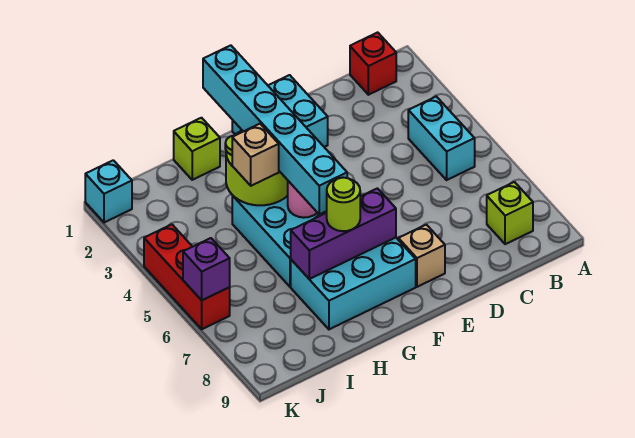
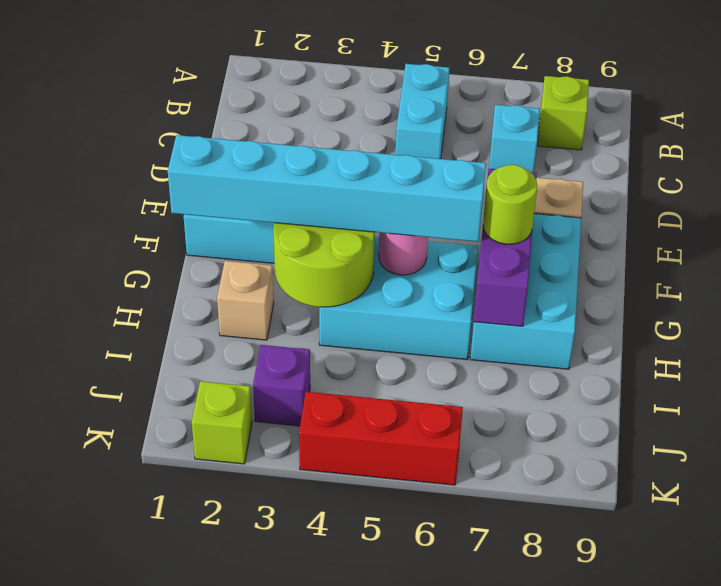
red brick B1 level 1 -> none
cyan brick B4:B5 level 1 -> cyan brick B5:C5 level 1
lime brick H1 level 1 -> lime brick K2 level 1
tan brick H4 level 3 -> tan brick H2 level 1
cyan brick K1 level 1 -> cyan brick C7 level 1
purple brick K6 level 2 -> purple brick J3 level 1

